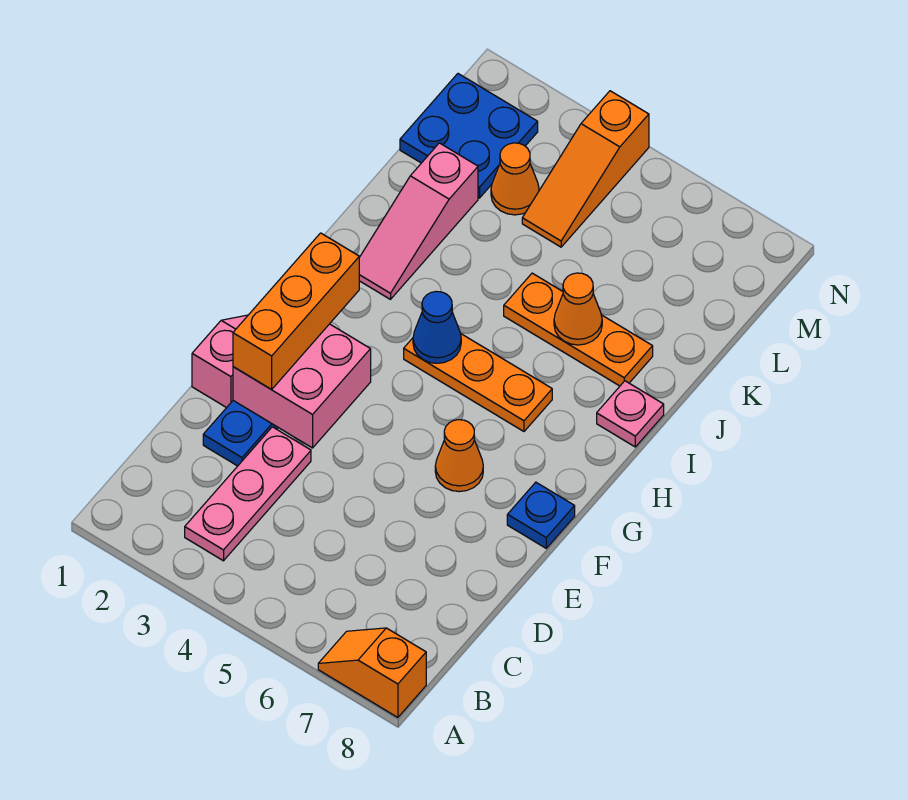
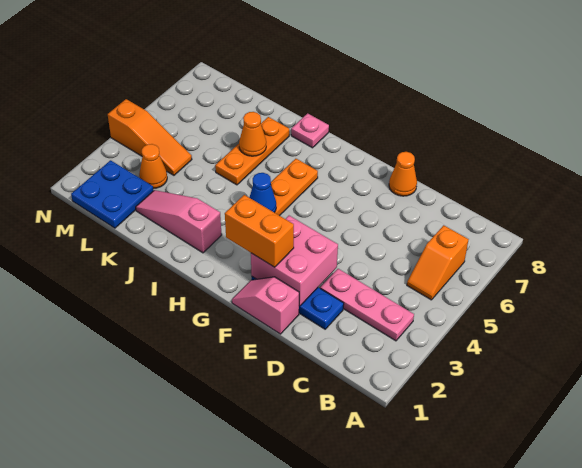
orange slope A7:A8 level 1 top 8 -> orange slope B5:B6 level 1 top 6
orange brick E2:G2 level 3 -> orange brick F2:G2 level 3
orange cone F6 level 1 -> orange cone E8 level 1
blue plate F8 level 1 -> none
pink slope I2:K2 level 1 top K -> pink slope I2:K2 level 1 top I

